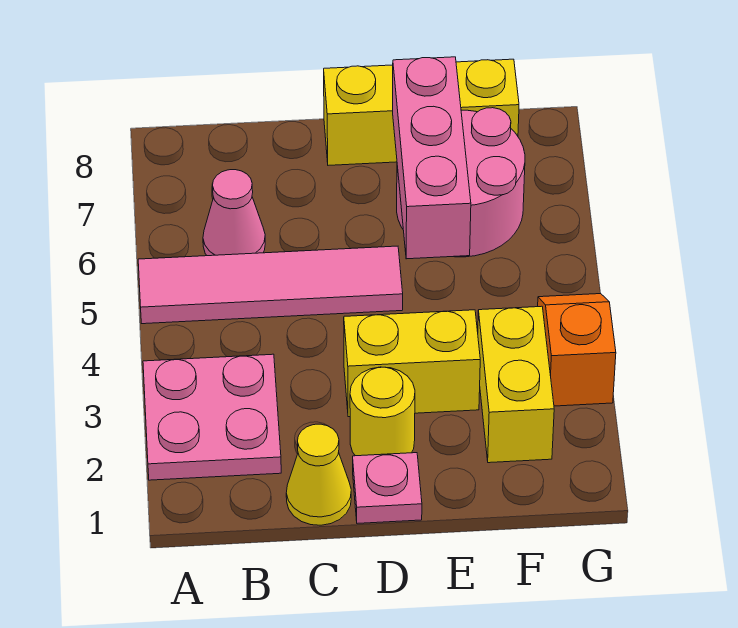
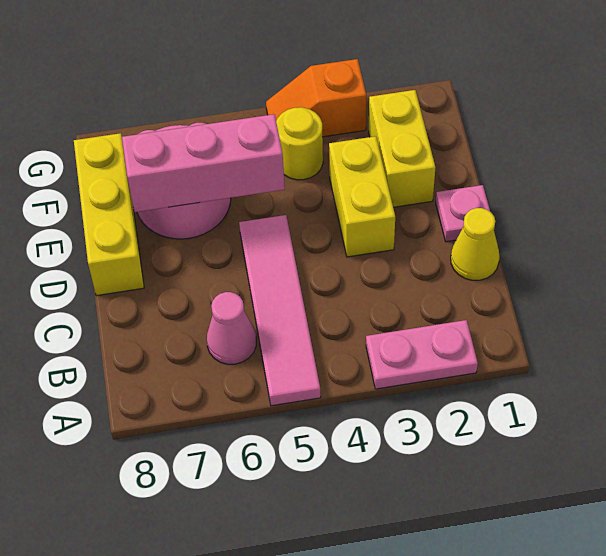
pink plate A2:B3 level 1 -> pink plate A2:A3 level 1
yellow round brick D2 level 1 -> yellow round brick F4 level 1
yellow brick F2:F3 level 1 -> yellow brick E2:F2 level 1

